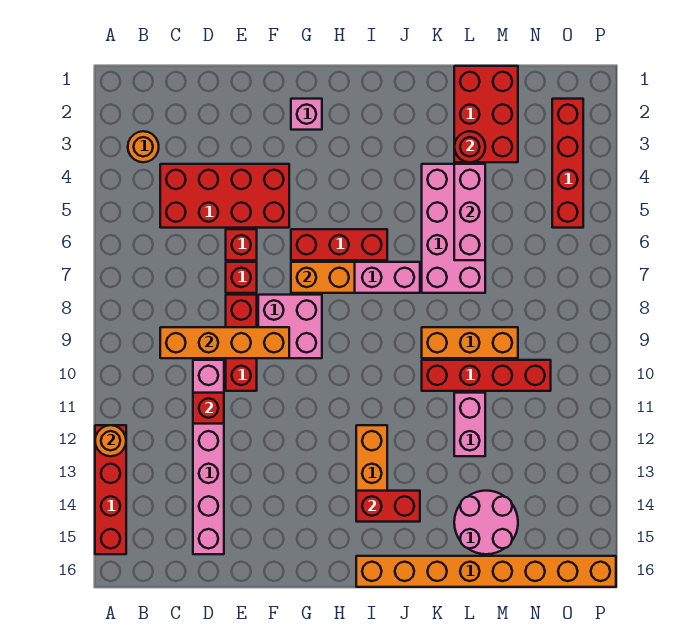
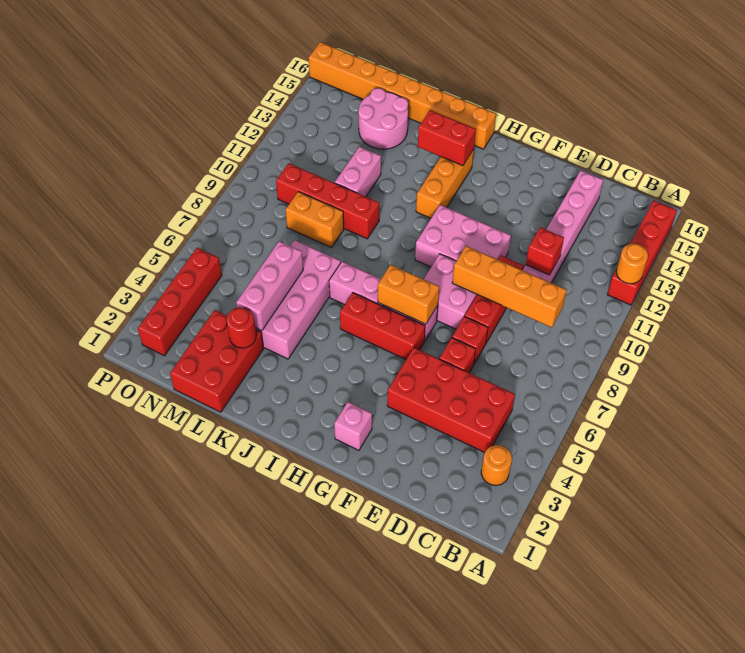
none -> pink brick F10:H11 level 1
orange brick K9:M9 level 1 -> orange brick L9:M9 level 1

